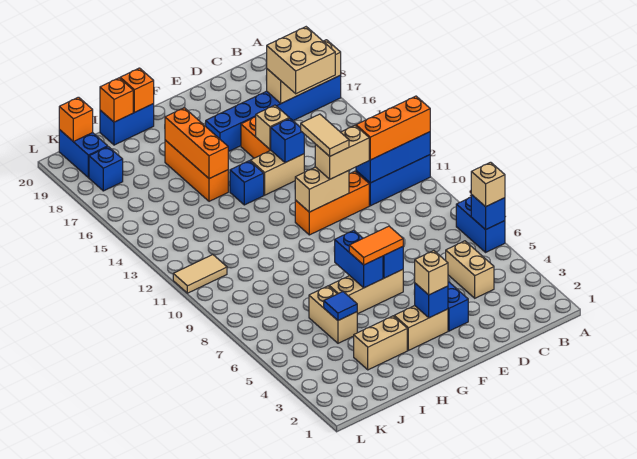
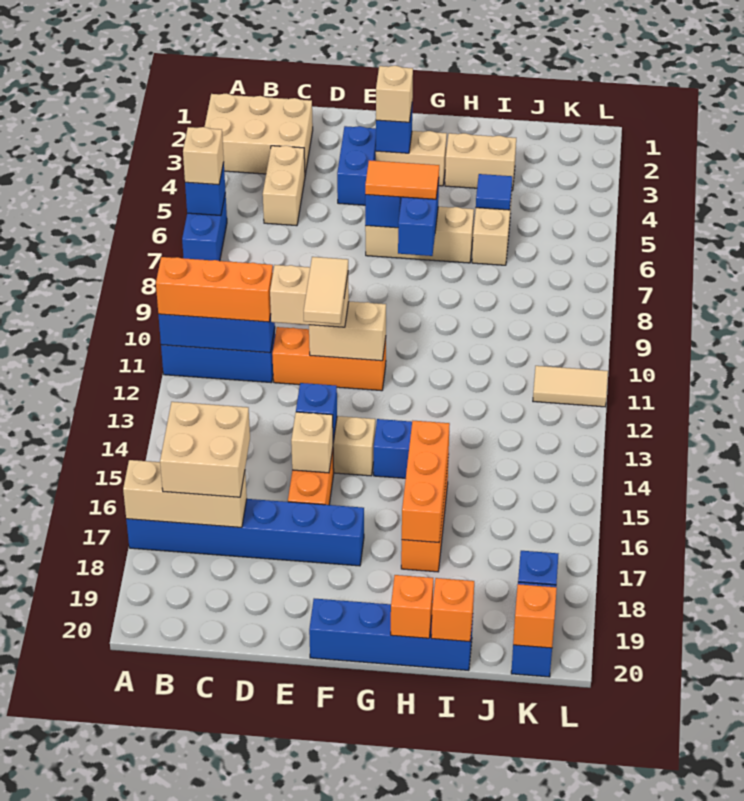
none -> tan brick A2:C3 level 1
blue brick H20:I20 level 1 -> blue brick F20:I20 level 1

